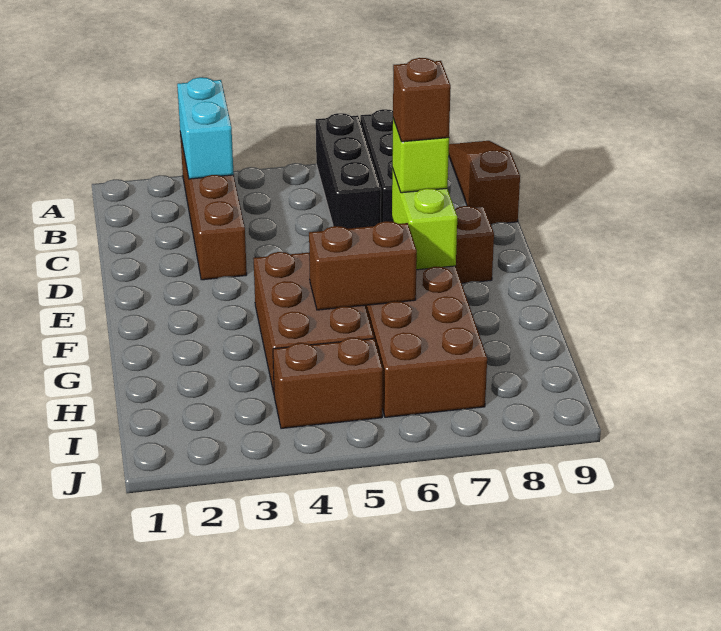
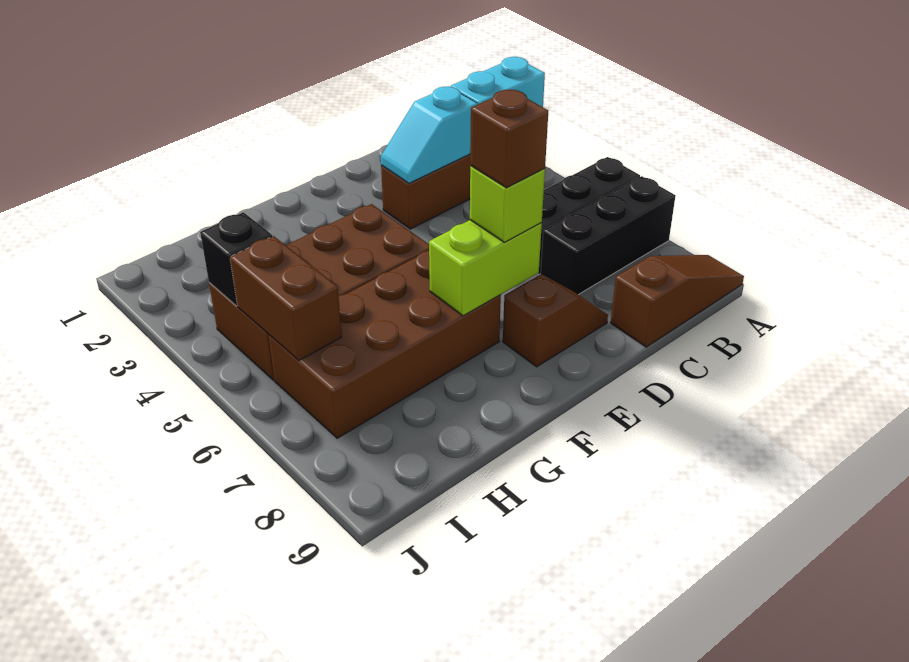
none -> cyan slope C3:D3 level 2 top C
brown brick G5:G6 level 2 -> brown brick I5:I6 level 2
none -> black brick I4 level 2

